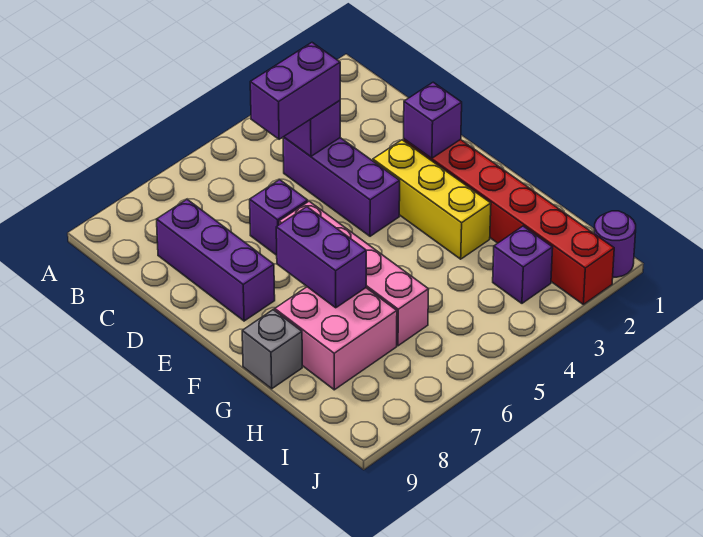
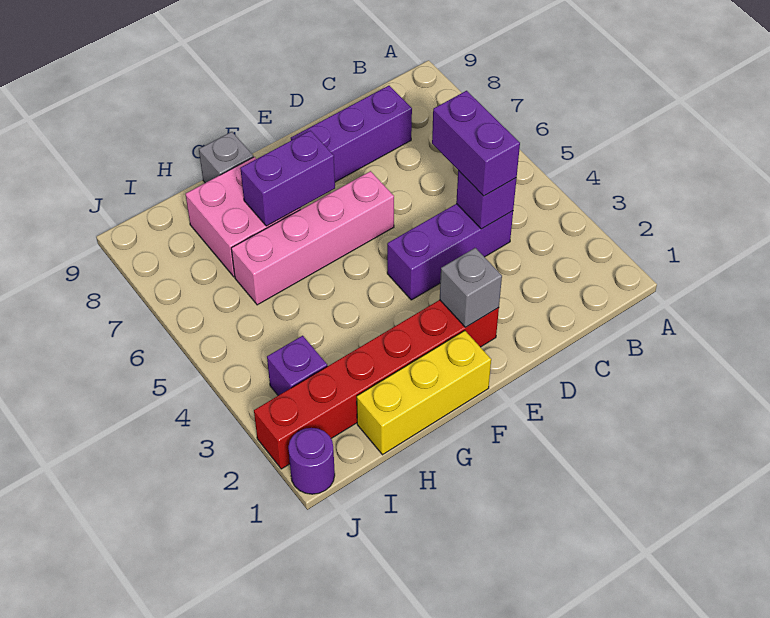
purple brick D6 level 1 -> none
purple brick E2 level 2 -> grey brick E2 level 2
yellow brick E3:G3 level 1 -> yellow brick F1:H1 level 1

